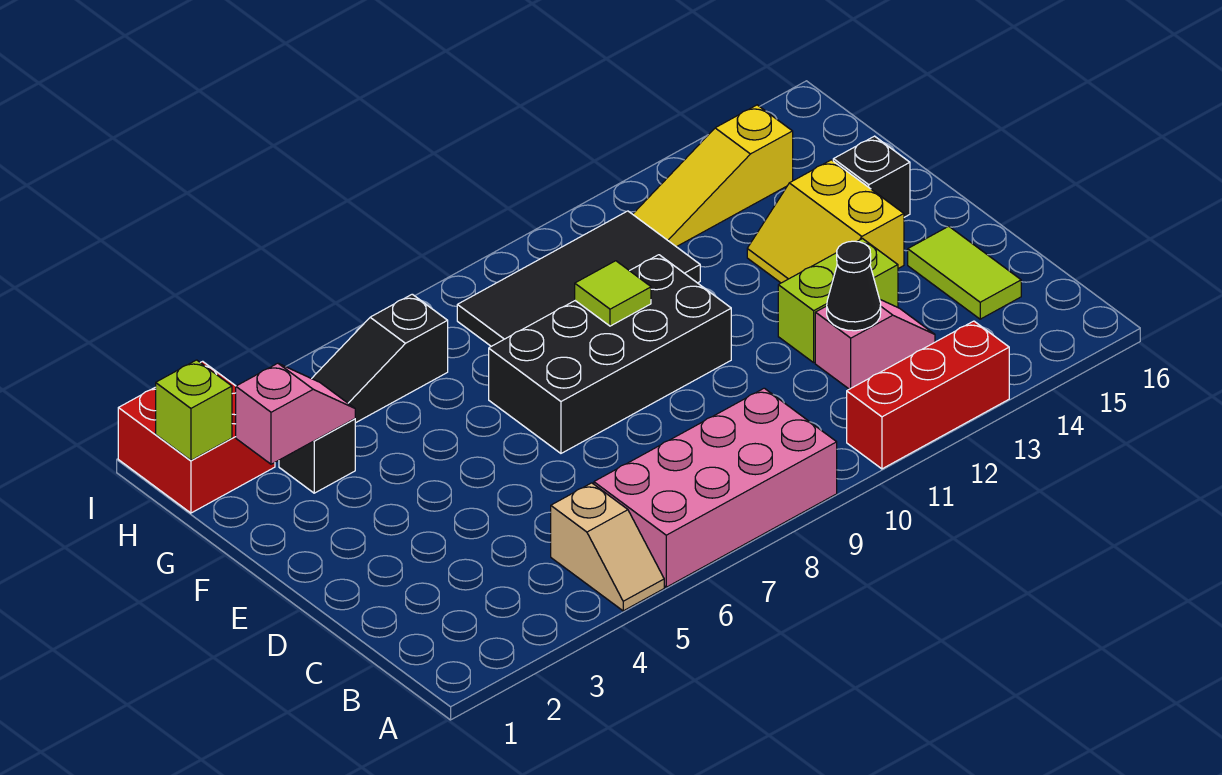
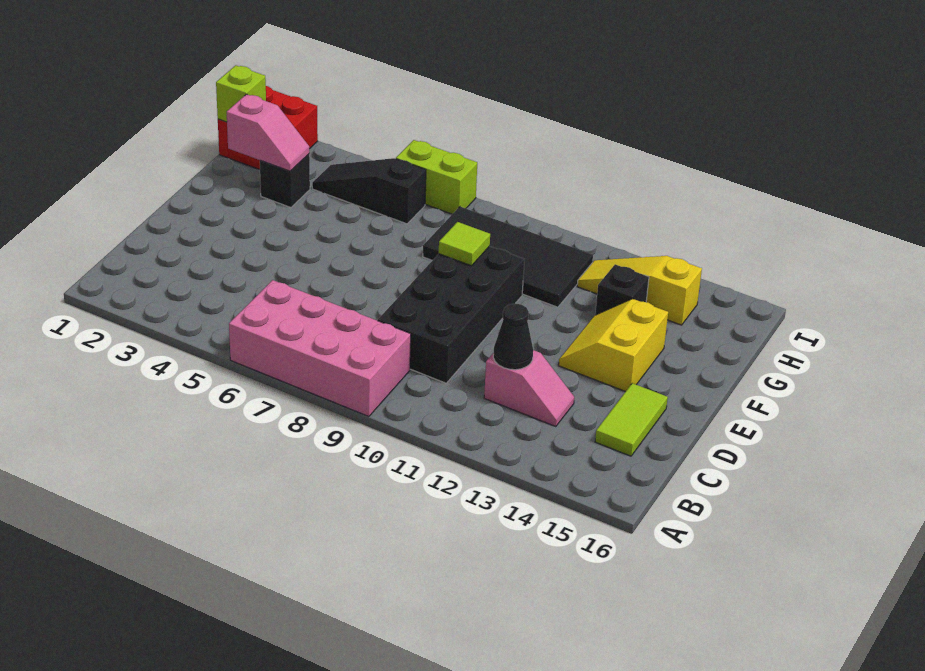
tan slope A5:B5 level 1 top B -> none
red brick A11:A13 level 1 -> none
lime brick D12:D13 level 1 -> lime brick I6:I7 level 1
black brick E7:F10 level 1 -> black brick C9:F10 level 1
black brick F15 level 1 -> black brick G13 level 1

